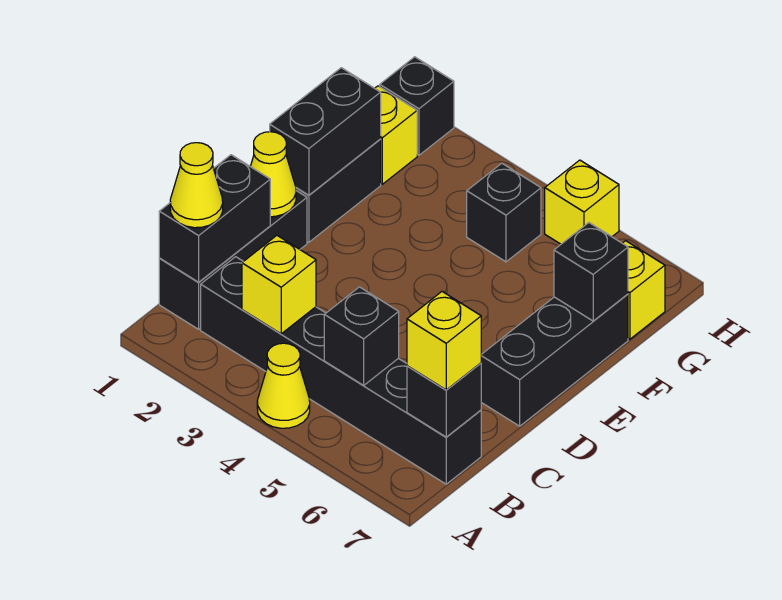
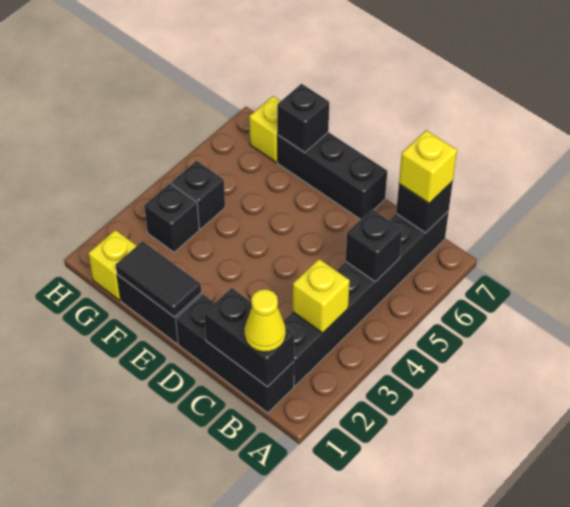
yellow cone A4 level 1 -> none
yellow cone D1 level 2 -> none
black brick E1:F1 level 2 -> black tile E1:F1 level 2
black brick H1 level 1 -> black brick G3 level 1
yellow brick H5 level 1 -> none

